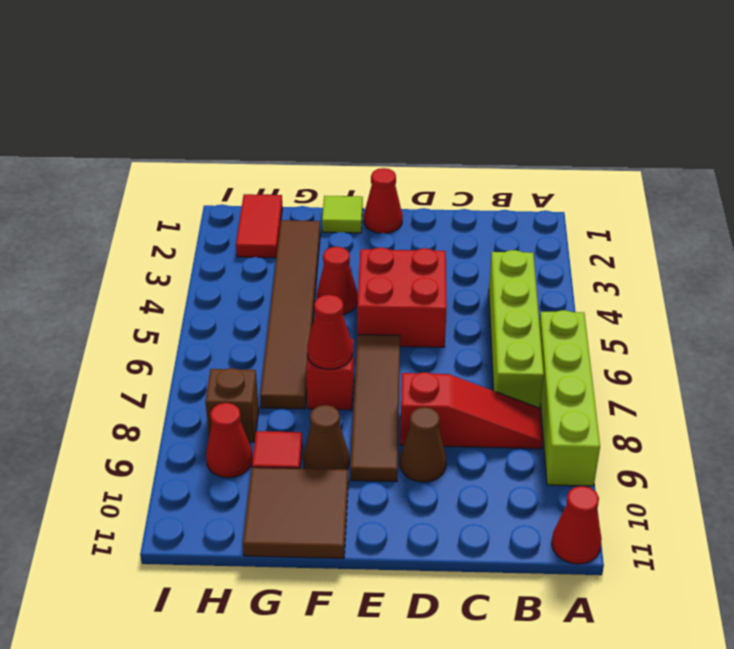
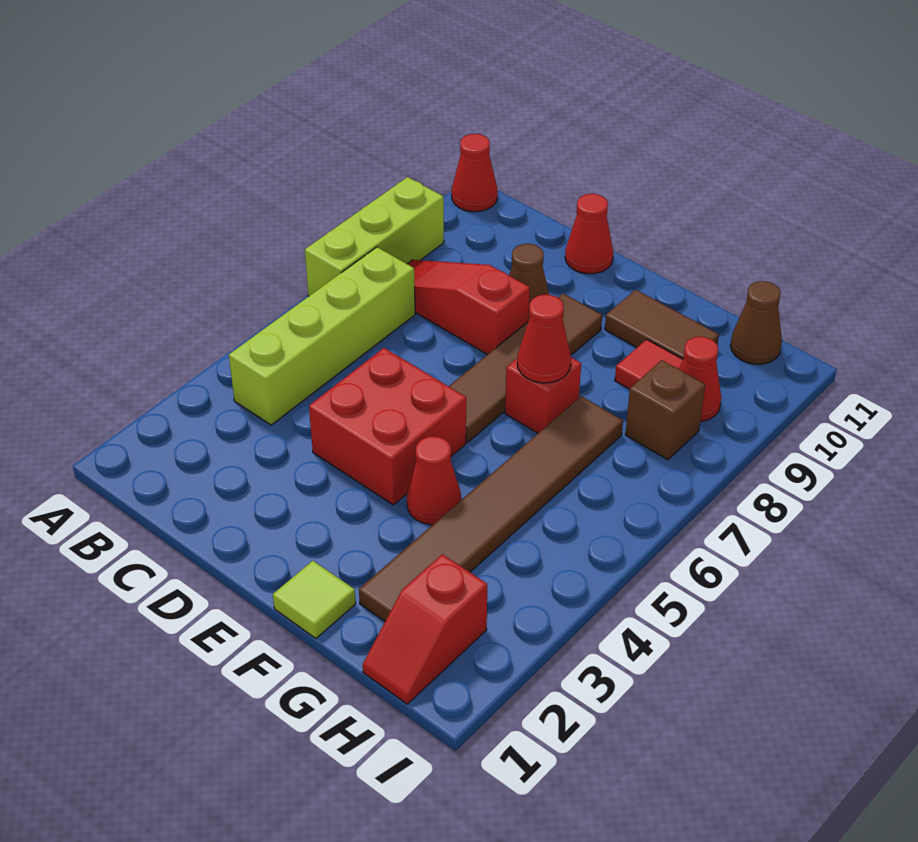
lime brick A6:A9 level 1 -> lime brick A7:A9 level 1
red cone E1 level 1 -> red cone D11 level 1
brown cone F9 level 1 -> brown cone H11 level 1
brown tile F10:G11 level 1 -> brown tile F10:G10 level 1
red tile H1:H2 level 1 -> red slope H1:H2 level 1 top 2

